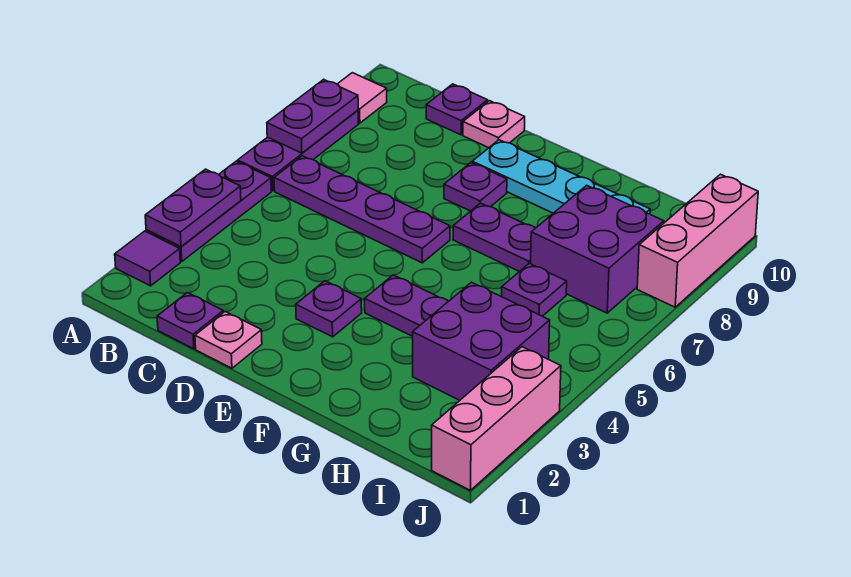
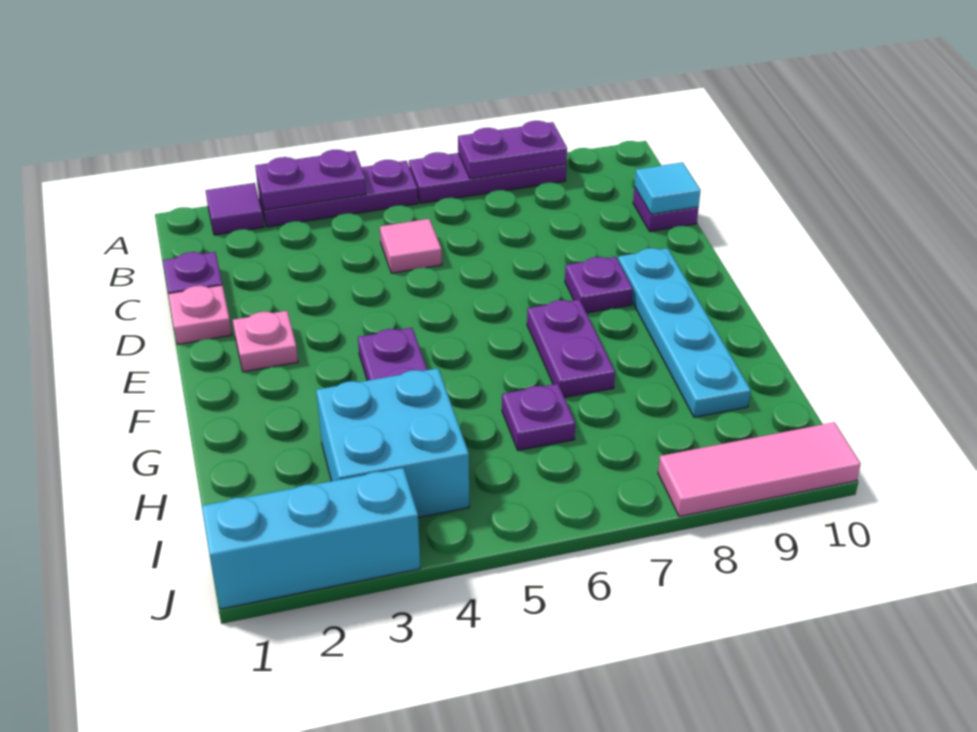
pink tile A9 level 1 -> pink tile C5 level 1
purple plate B6:E6 level 1 -> none
none -> cyan tile C10 level 2
pink plate D10 level 1 -> pink plate E2 level 1
purple plate E3 level 1 -> none
purple brick H3:I4 level 1 -> cyan brick H3:I4 level 1
purple brick H7:I8 level 1 -> none
pink brick J1:J3 level 1 -> cyan brick J1:J3 level 1
pink brick J8:J10 level 1 -> pink tile J8:J10 level 1

